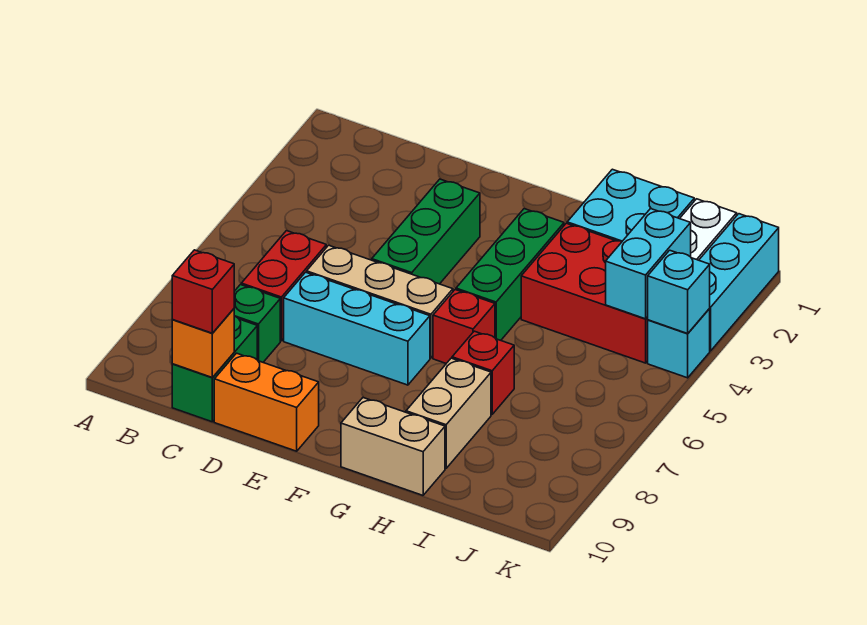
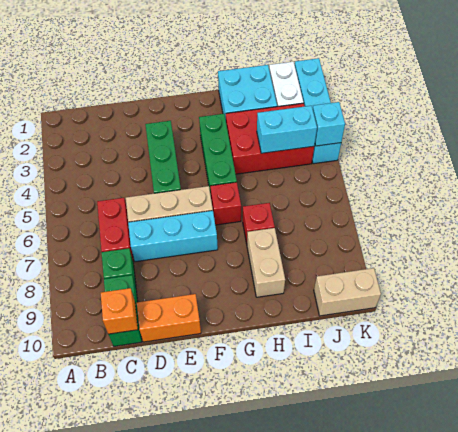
red brick C10 level 3 -> none
tan brick G10:H10 level 1 -> tan brick J10:K10 level 1
cyan brick J3:J4 level 2 -> cyan brick I4:J4 level 2

